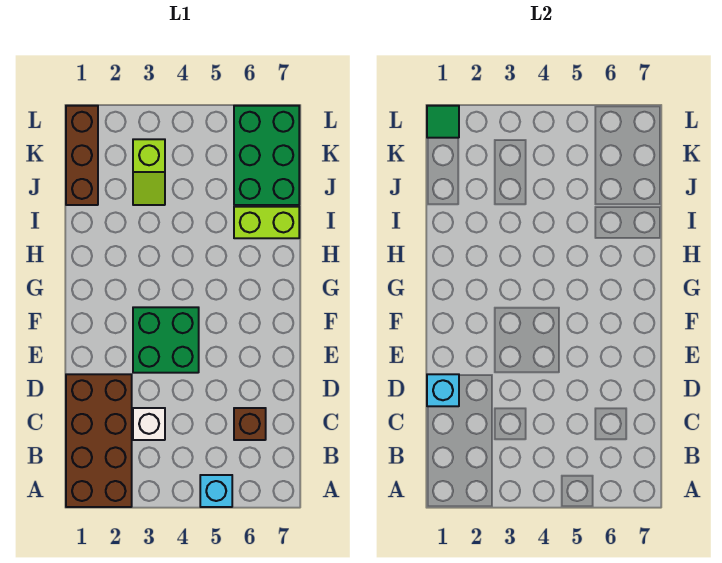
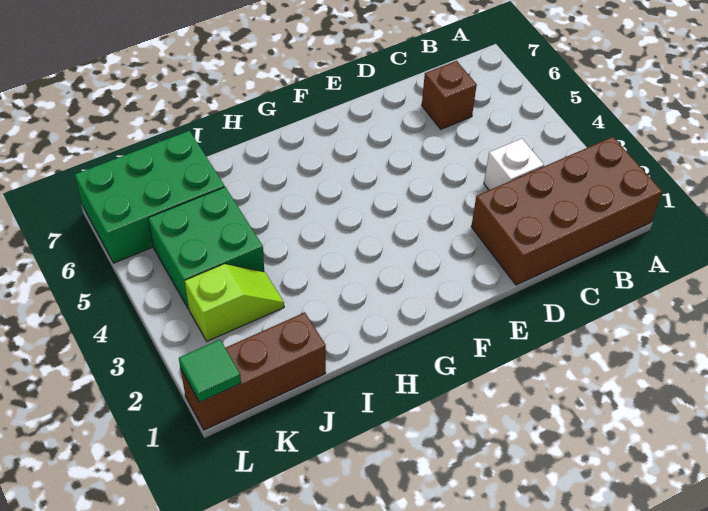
cyan brick A5 level 1 -> none
cyan brick D1 level 2 -> none
green brick E3:F4 level 1 -> green brick J4:K5 level 1
lime brick I6:I7 level 1 -> none

